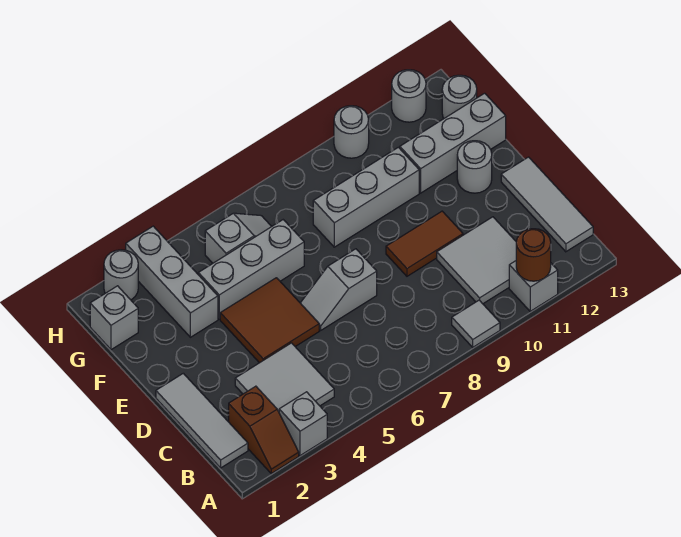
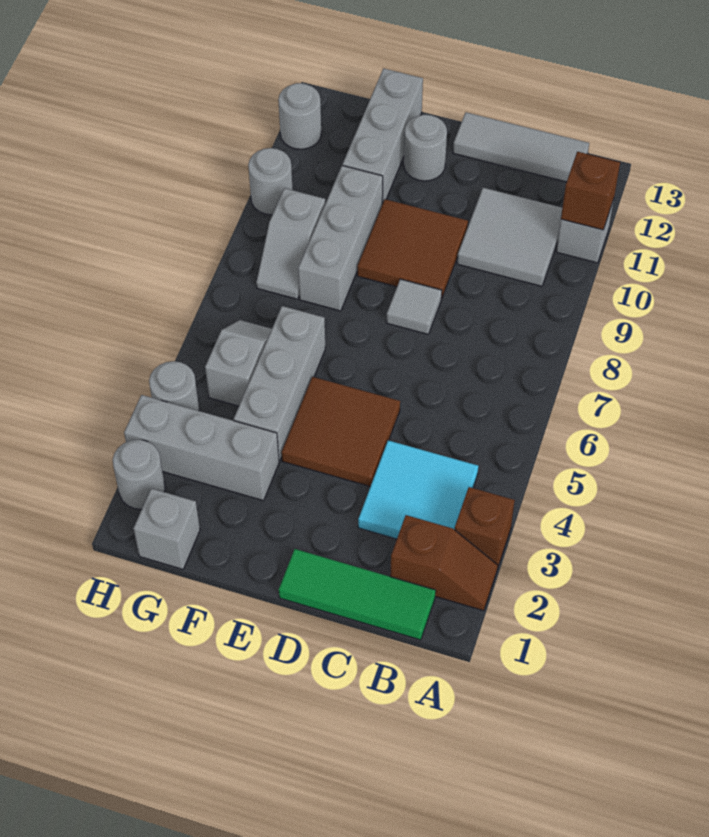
grey brick A3 level 1 -> brown brick A3 level 1
grey tile A9 level 1 -> grey tile D8 level 1
brown round brick A11 level 2 -> brown brick A11 level 2
grey tile B1:D1 level 1 -> green tile B1:D1 level 1
grey tile B3:C4 level 1 -> cyan tile B3:C4 level 1
grey slope D6:D7 level 1 top 7 -> grey slope G8:G9 level 1 top 9
brown tile D9:D10 level 1 -> brown tile D9:E10 level 1
grey round brick G13 level 1 -> grey round brick H4 level 1

